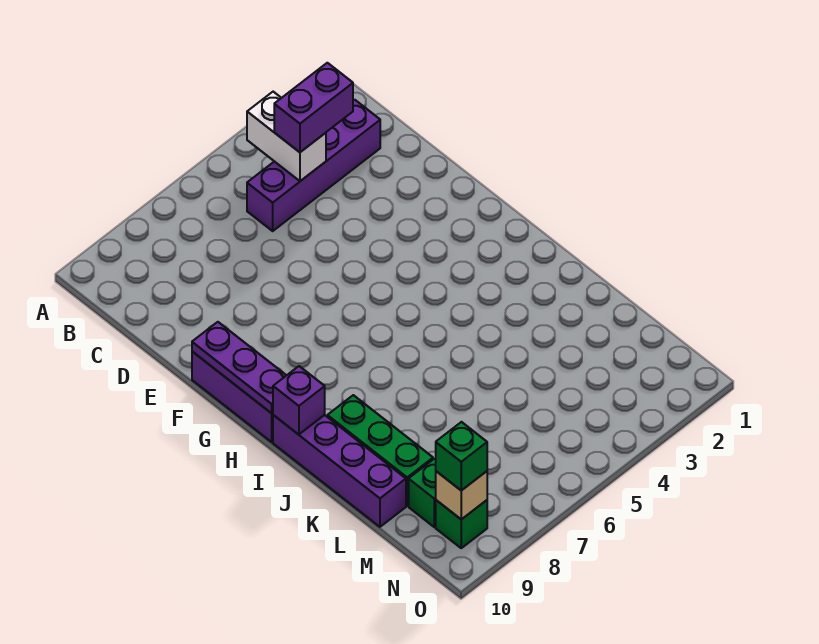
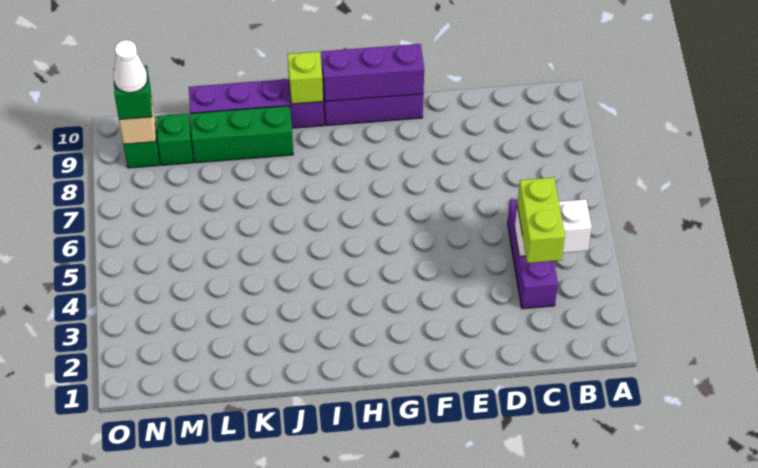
purple brick C2:C5 level 1 -> purple brick C3:C5 level 1
purple brick C3:C4 level 3 -> lime brick C3:C4 level 3
purple plate F10:H10 level 2 -> purple brick F10:H10 level 2
purple brick I10 level 2 -> lime brick I10 level 2
none -> white cone N9 level 4

